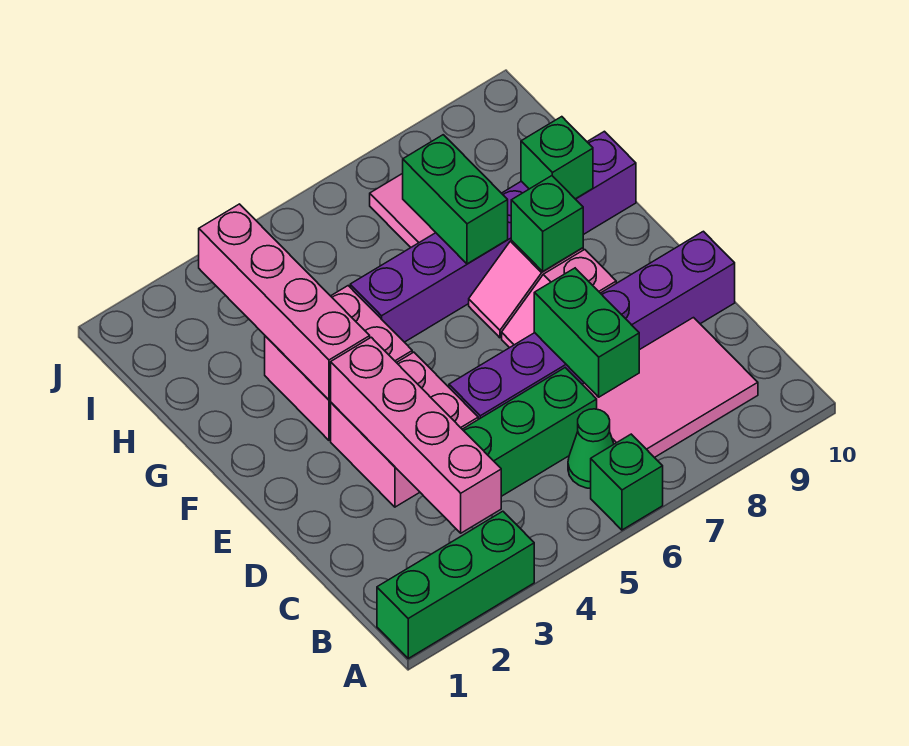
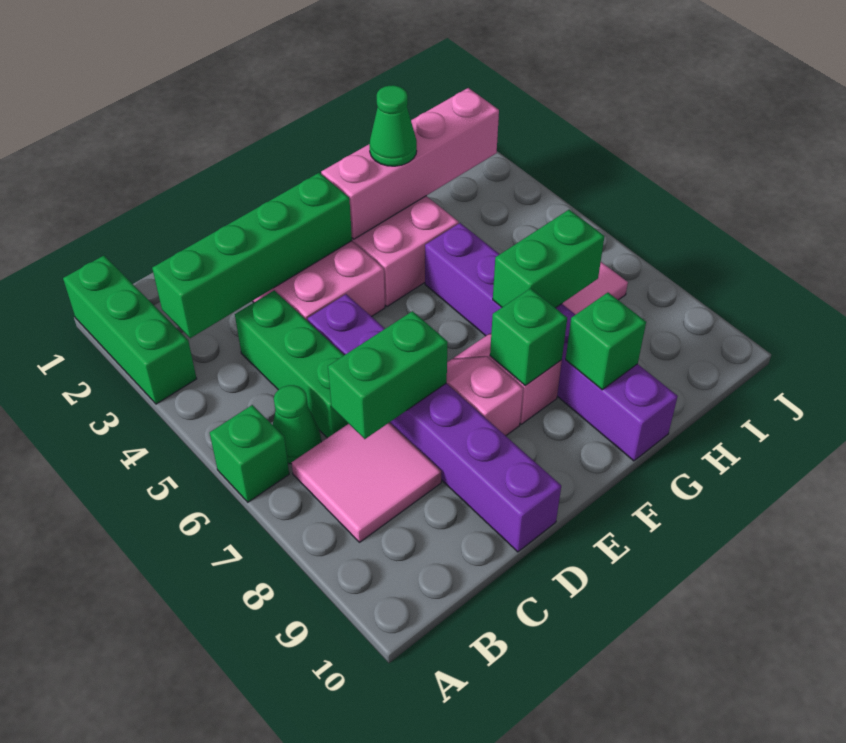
pink brick B3:E3 level 2 -> green brick B3:E3 level 2
pink tile B7:C9 level 1 -> pink tile B7:C8 level 1
none -> green cone G3 level 3

